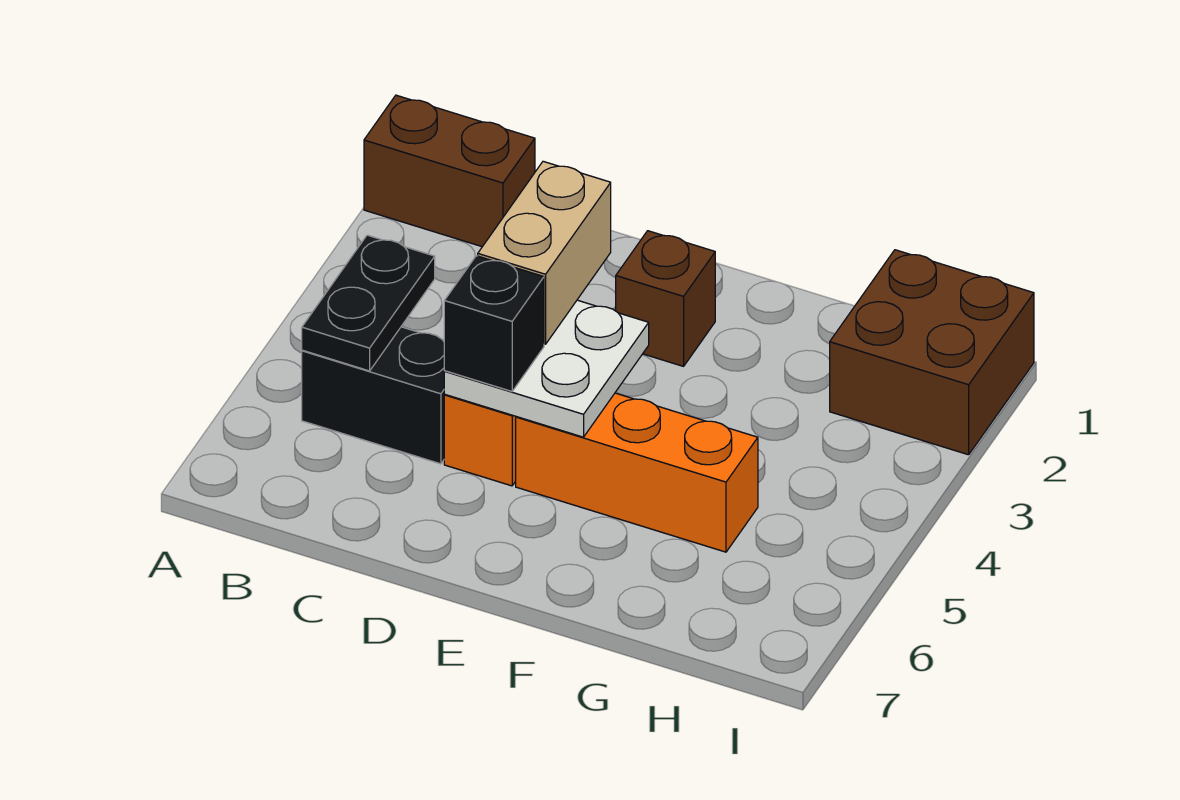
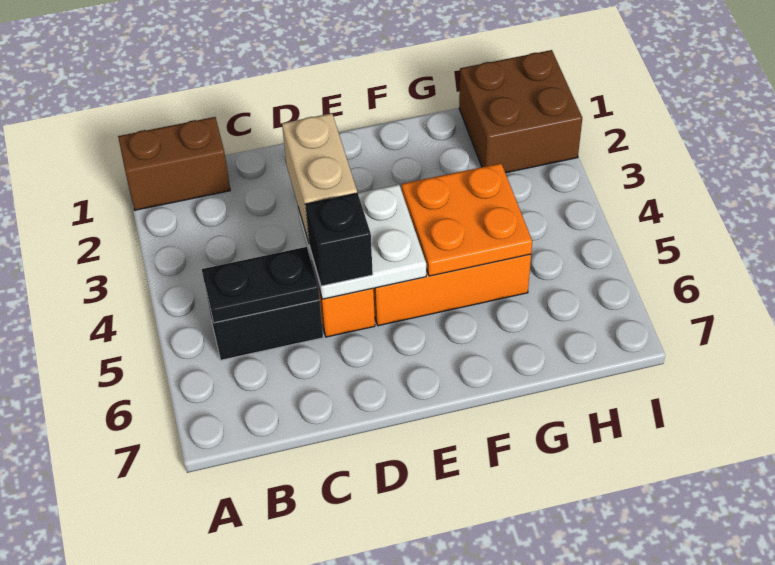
black plate B4:B5 level 2 -> black plate B5:C5 level 2
brown brick E2 level 1 -> none
none -> orange plate F4:G5 level 2

